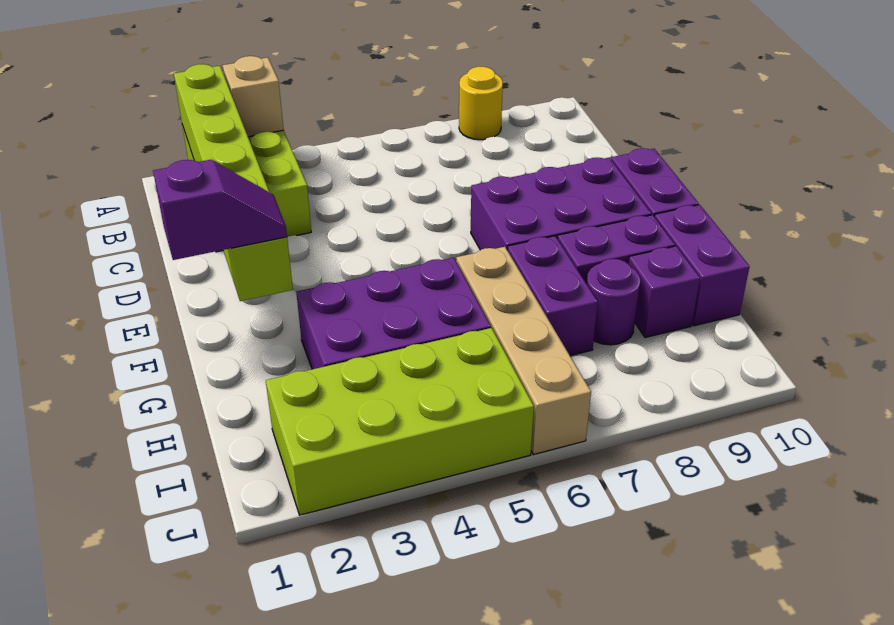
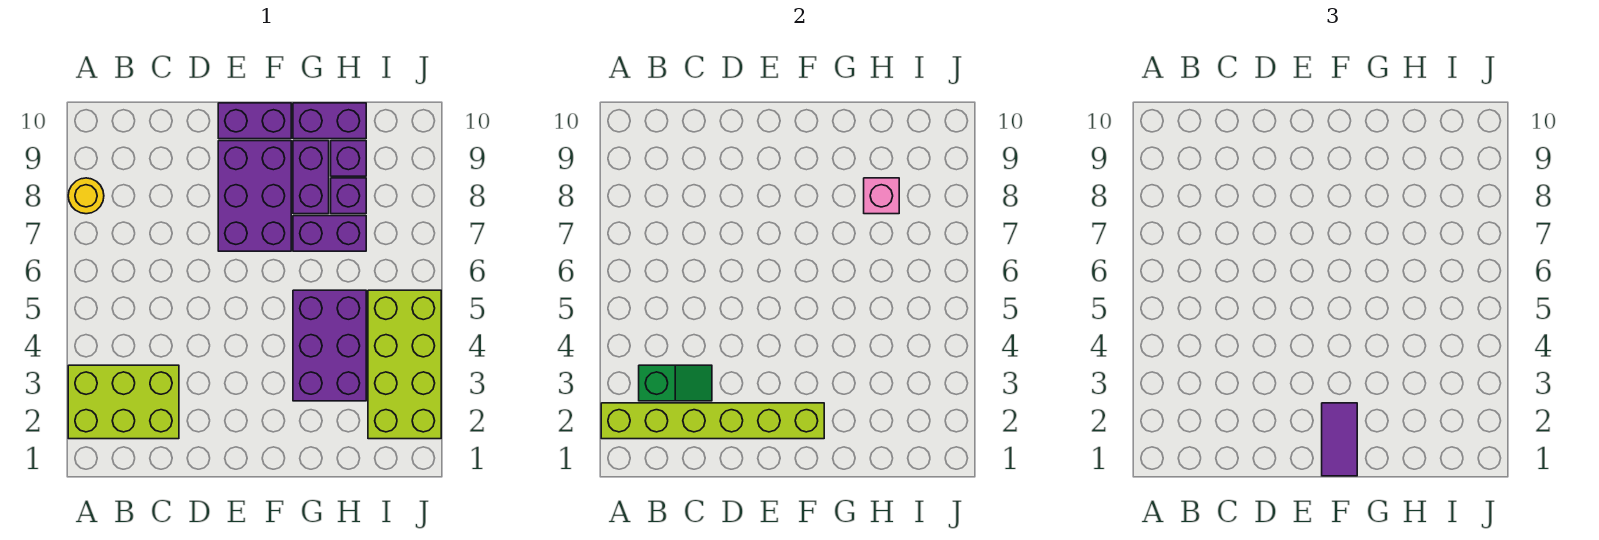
tan brick A3 level 2 -> none
none -> green slope B3:C3 level 2 top B
purple slope F1:F2 level 3 top 1 -> purple tile F1:F2 level 3
tan brick G6:J6 level 1 -> none
purple round brick H8 level 1 -> purple brick H8 level 1
none -> pink brick H8 level 2

